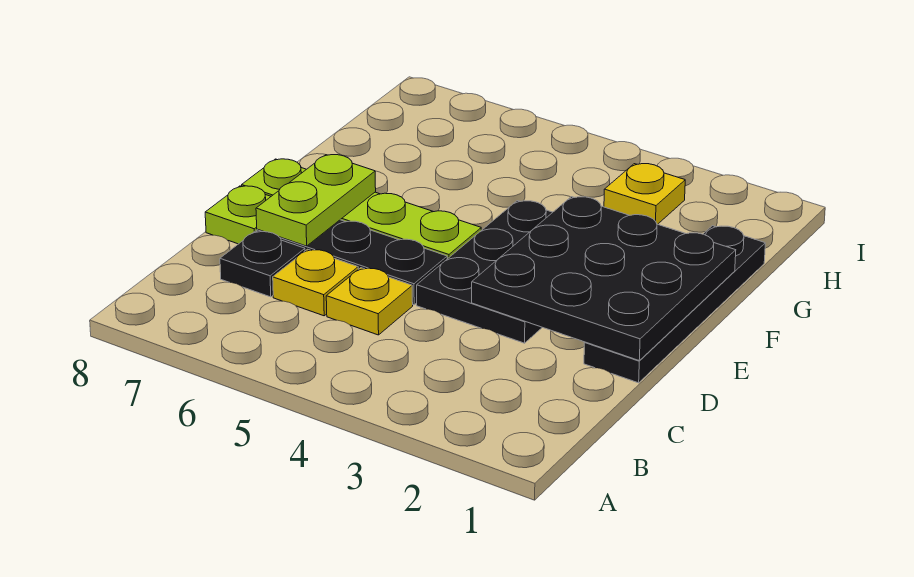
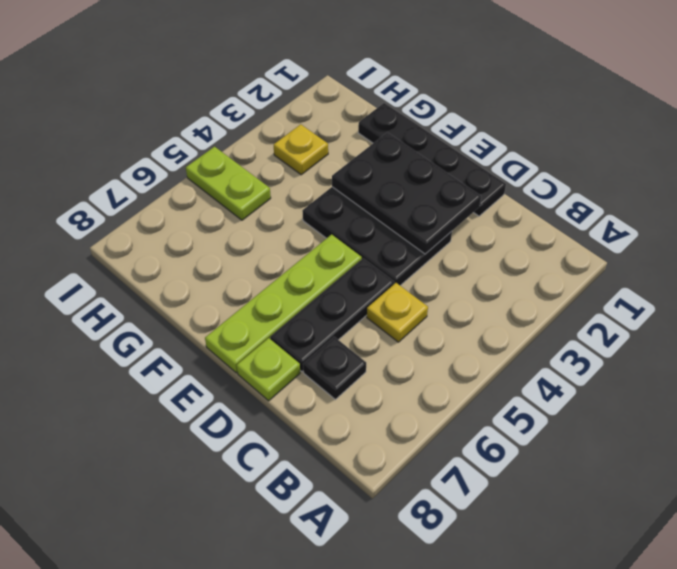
yellow plate C6 level 1 -> none
black plate D1:F3 level 2 -> black plate D2:F3 level 2
lime plate D7:E7 level 2 -> lime plate H5:I5 level 1

